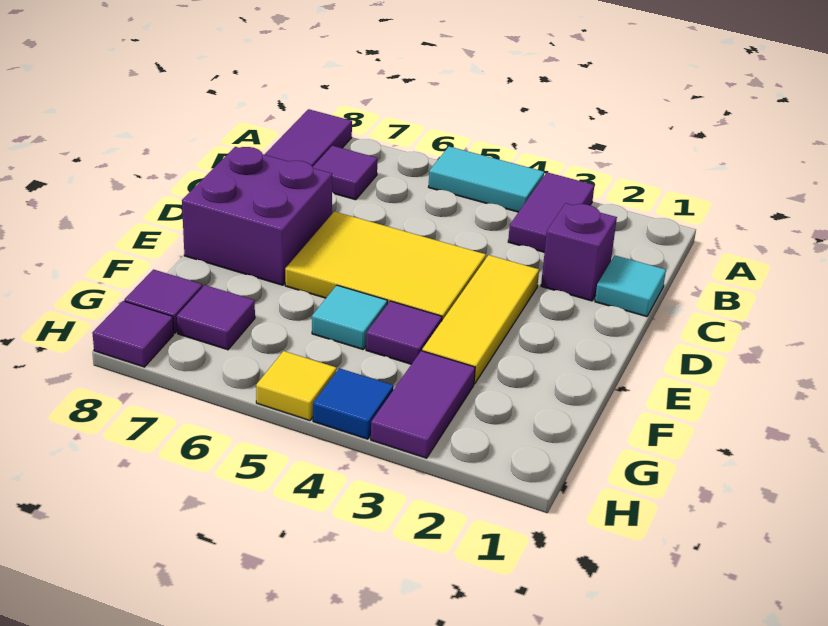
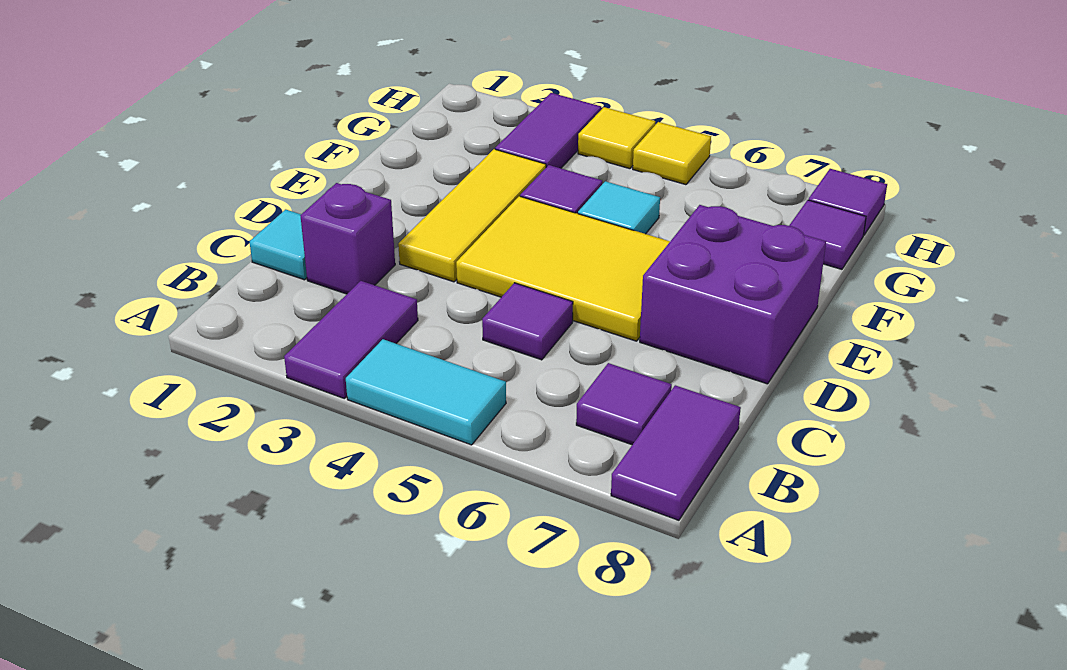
purple tile G7 level 1 -> purple tile C5 level 1
blue tile H4 level 1 -> yellow tile H4 level 1

